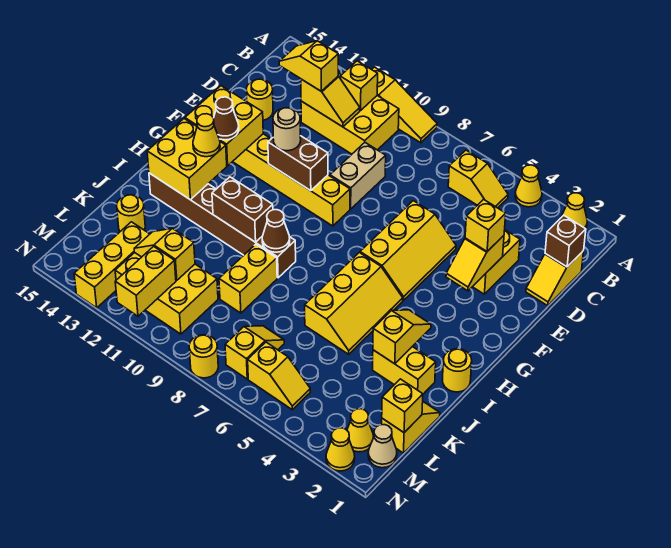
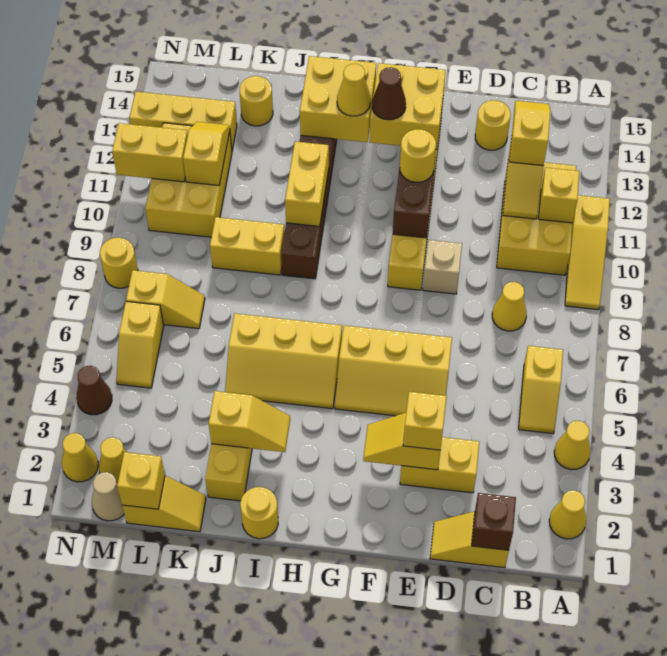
none -> yellow cone C8 level 1
tan brick D9:E9 level 1 -> tan brick E9 level 1
tan round brick F11 level 3 -> yellow round brick F11 level 3
brown cone I9 level 2 -> brown cone N4 level 1
brown brick I10:I11 level 2 -> yellow brick I10:I11 level 2

